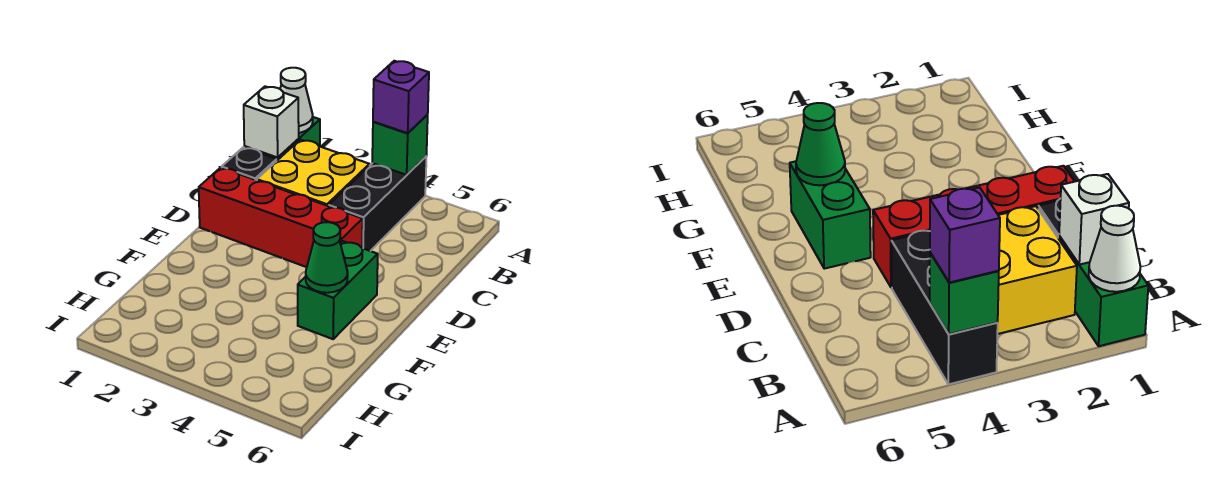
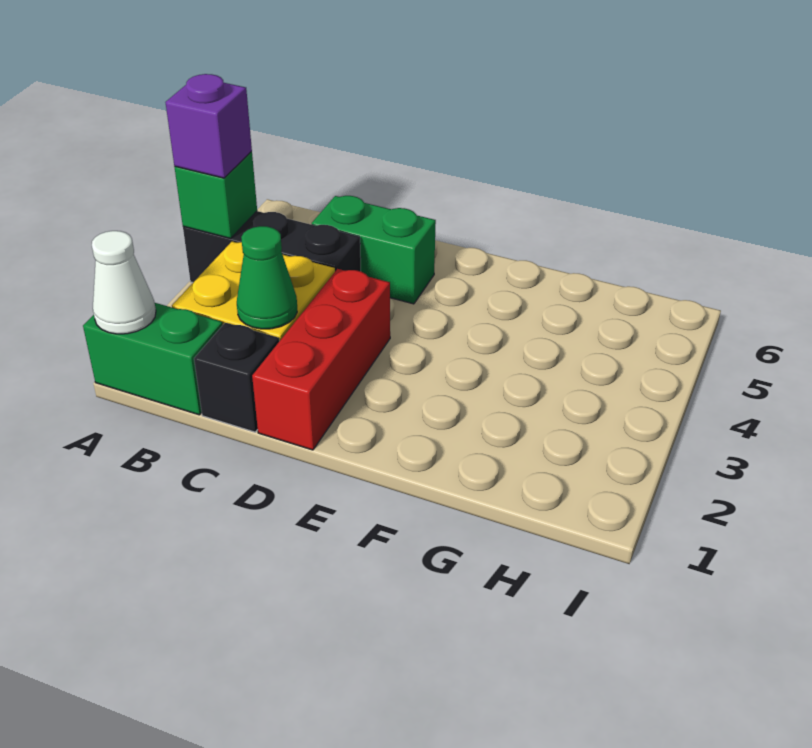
white brick B1 level 2 -> none
red brick D1:D4 level 1 -> red brick D1:D3 level 1
green brick E5:F5 level 1 -> green brick C5:D5 level 1
green cone F5 level 2 -> green cone C2 level 2

